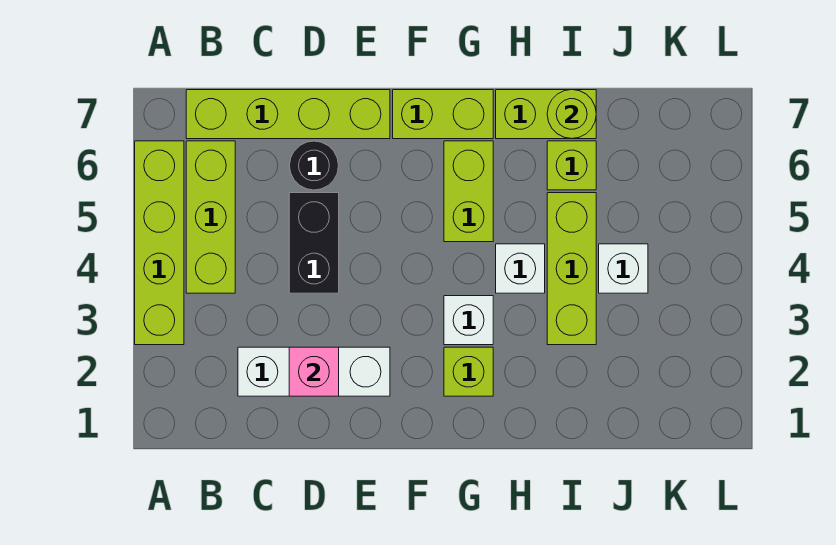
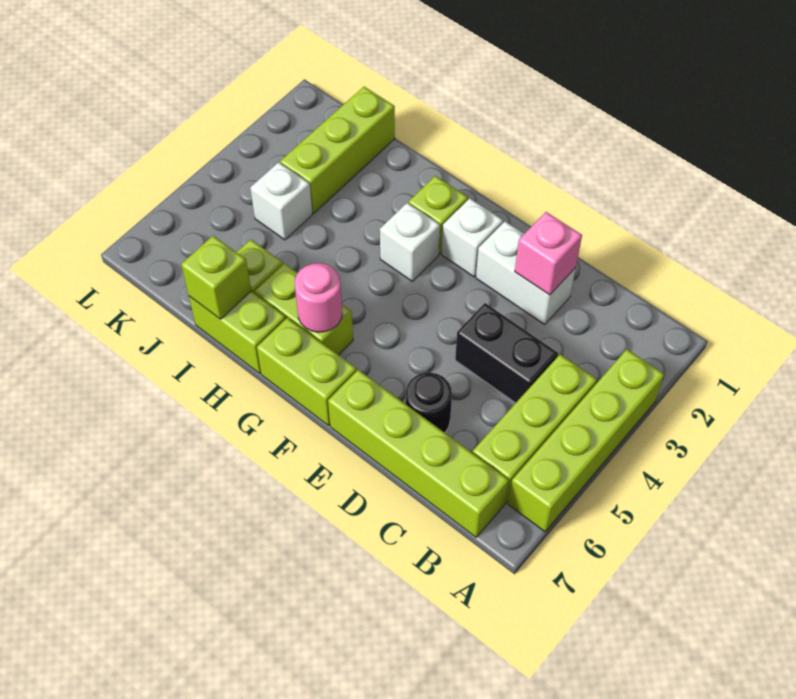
white brick C2:E2 level 1 -> white brick D2:E2 level 1
black brick D4:D5 level 1 -> black brick C4:D4 level 1
lime brick G5:G6 level 1 -> lime brick G6:H6 level 1
none -> pink round brick G6 level 2
white brick H4 level 1 -> white brick F2 level 1
lime brick I3:I5 level 1 -> lime brick J1:J3 level 1
lime round brick I7 level 2 -> lime brick I7 level 2

